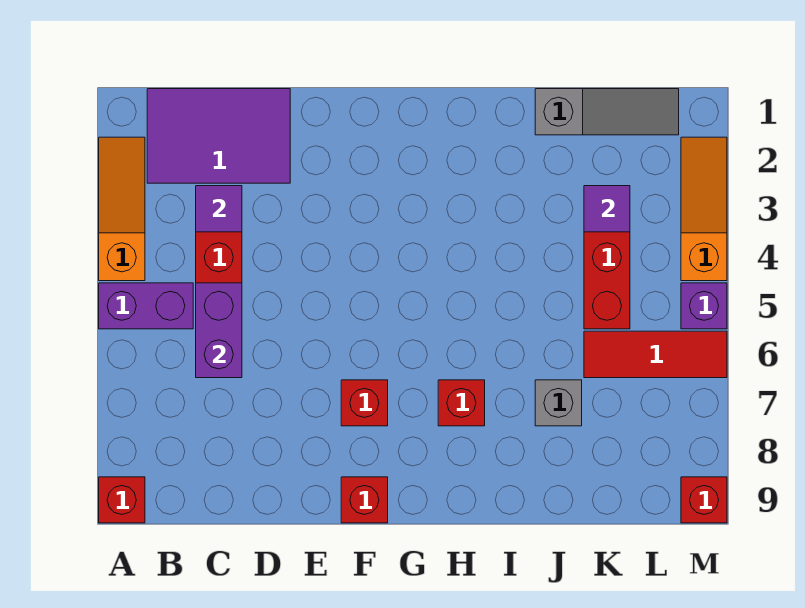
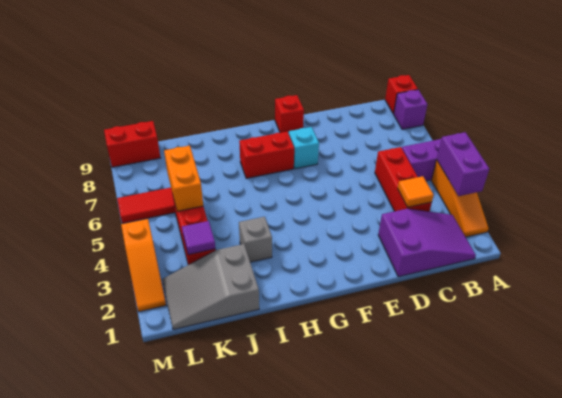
purple tile B1:D2 level 1 -> purple slope B1:D2 level 1 top D
purple tile C3 level 2 -> orange tile C3 level 2
purple brick C5:C6 level 2 -> purple brick A3:A4 level 2
red brick F7 level 1 -> cyan brick F7 level 1
red brick H7 level 1 -> red brick G7:H7 level 1
grey slope J1:L1 level 1 top J -> grey slope J1:L2 level 1 top J
grey brick J7 level 1 -> grey brick I3 level 1
none -> orange brick K5:K6 level 2
purple brick M5 level 1 -> purple brick A8 level 1
red brick M9 level 1 -> red brick L9:M9 level 1

